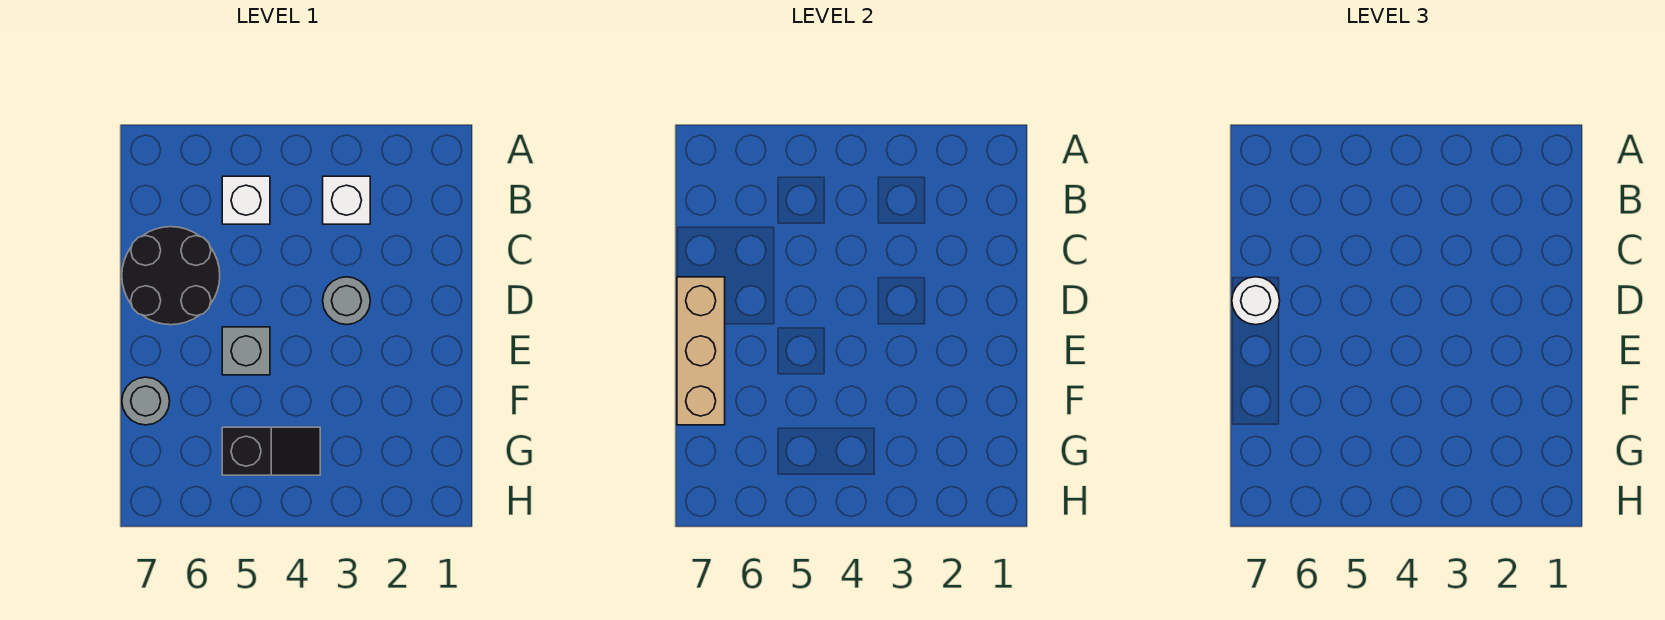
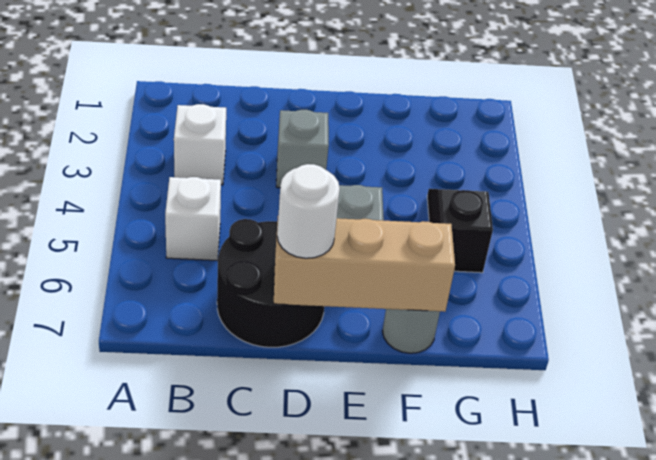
grey round brick D3 level 1 -> grey brick D3 level 1

